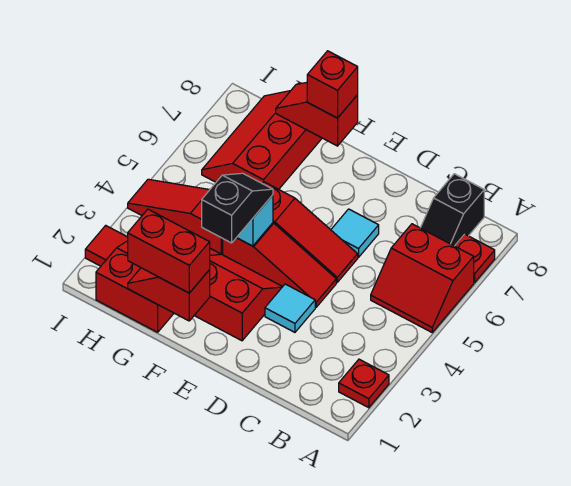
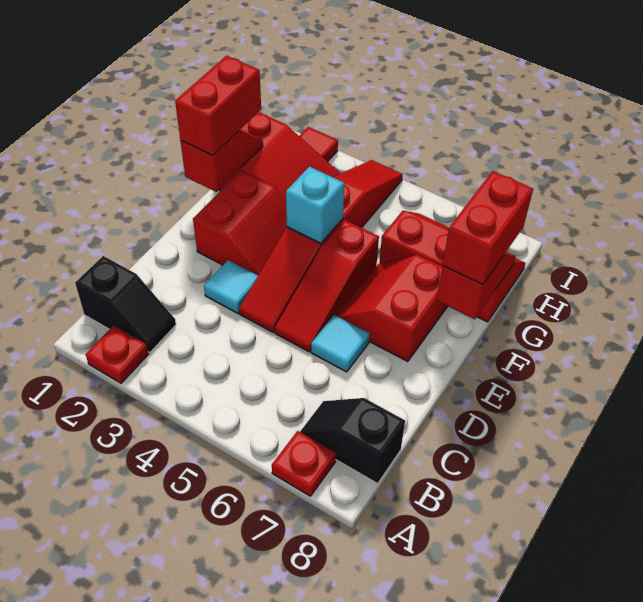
red slope A5:B6 level 1 top 6 -> red slope E6:F7 level 1 top 7
black slope F3:F4 level 3 top 3 -> black slope B1:B2 level 1 top 1
red brick F8 level 3 -> red brick F8:G8 level 3

